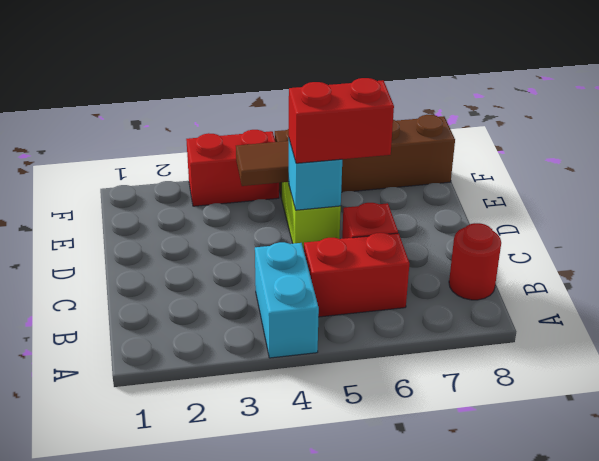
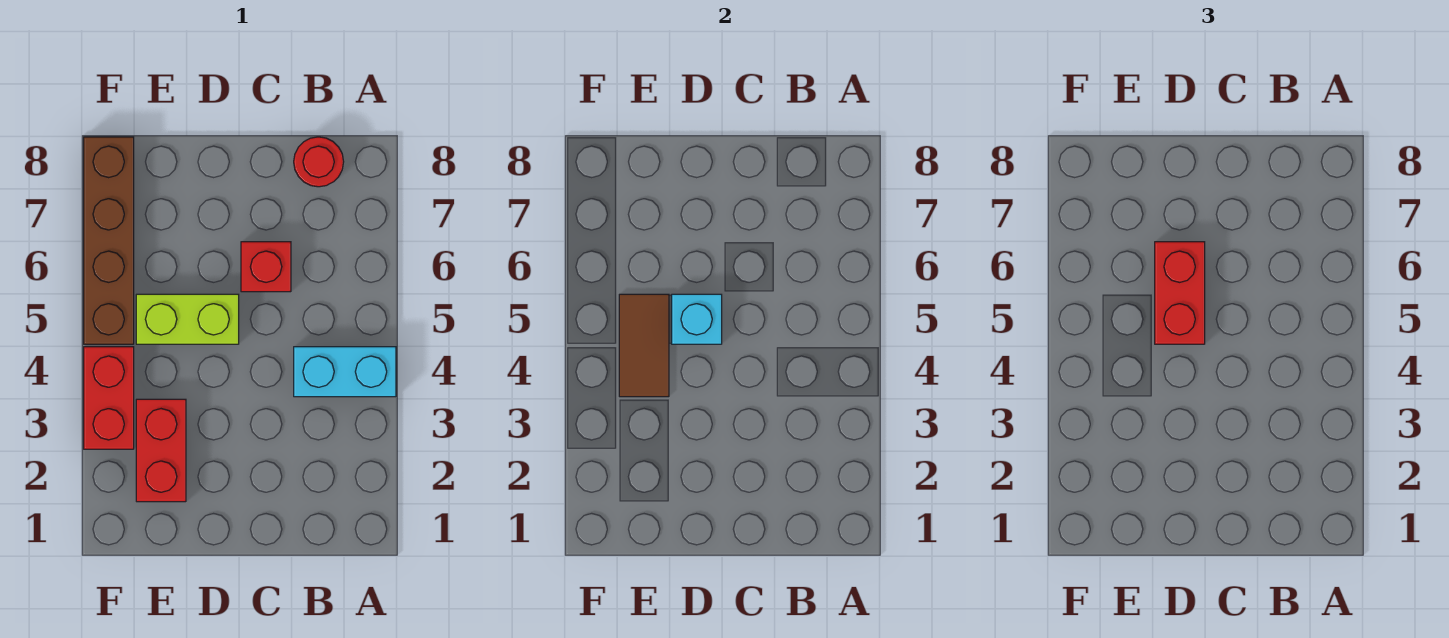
red brick B5:B6 level 1 -> red brick E2:E3 level 1

